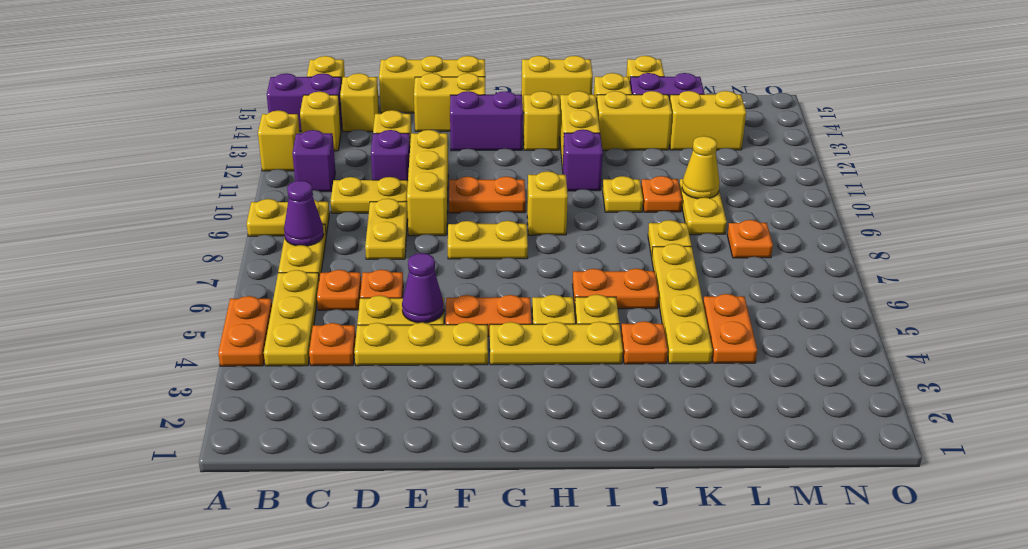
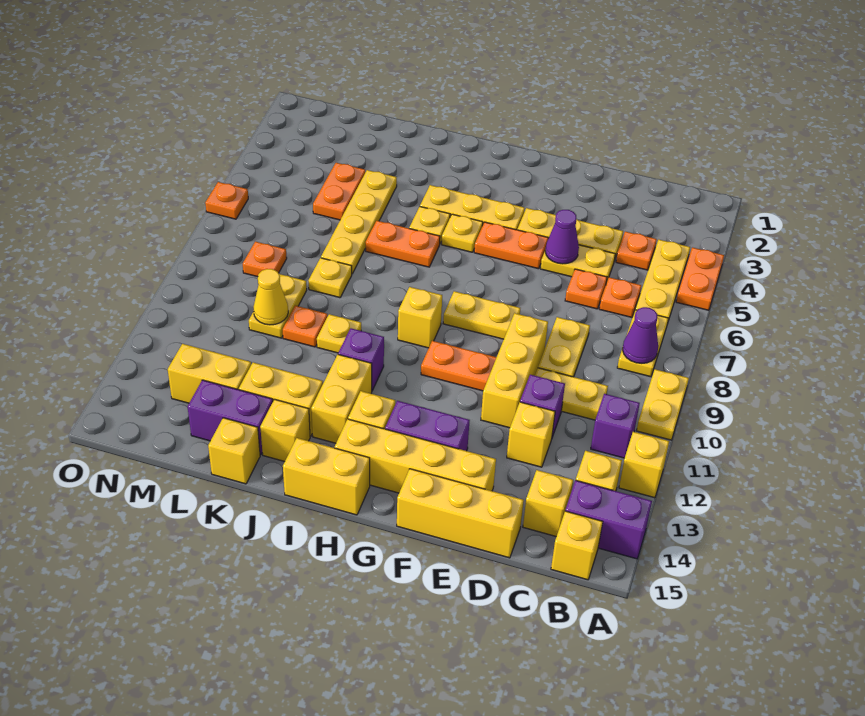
yellow plate A9:B9 level 1 -> yellow plate A9:A10 level 1
yellow brick E14:F14 level 1 -> yellow brick E14:H14 level 1
orange plate J4 level 1 -> orange plate O6 level 1

